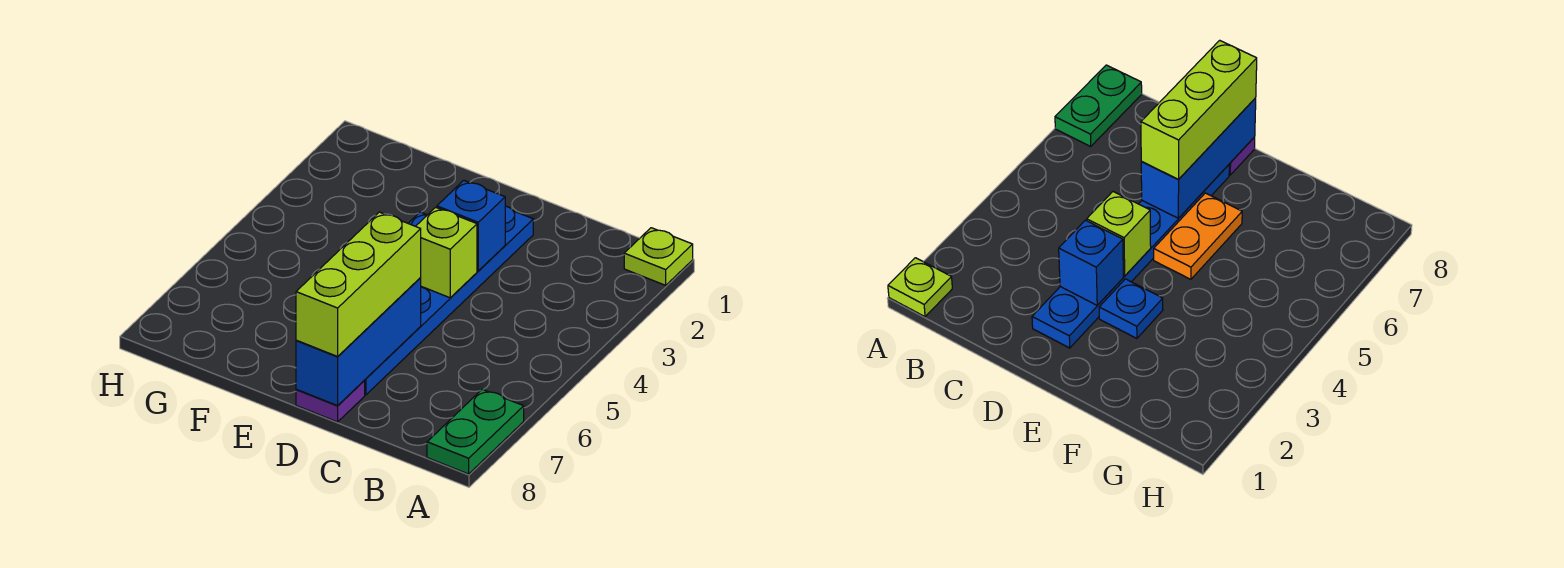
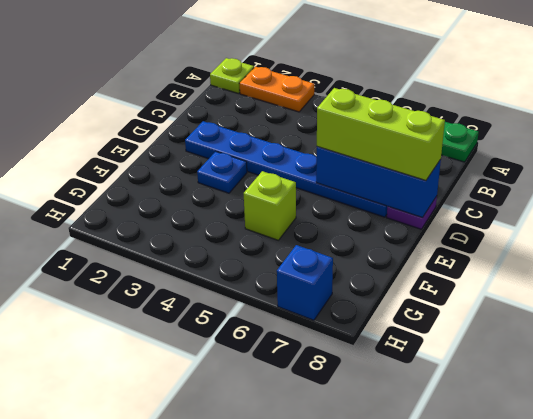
blue brick D3 level 2 -> blue brick H7 level 1
lime brick D4 level 2 -> lime brick F5 level 1
orange plate E5:E6 level 1 -> orange plate A2:A3 level 1

